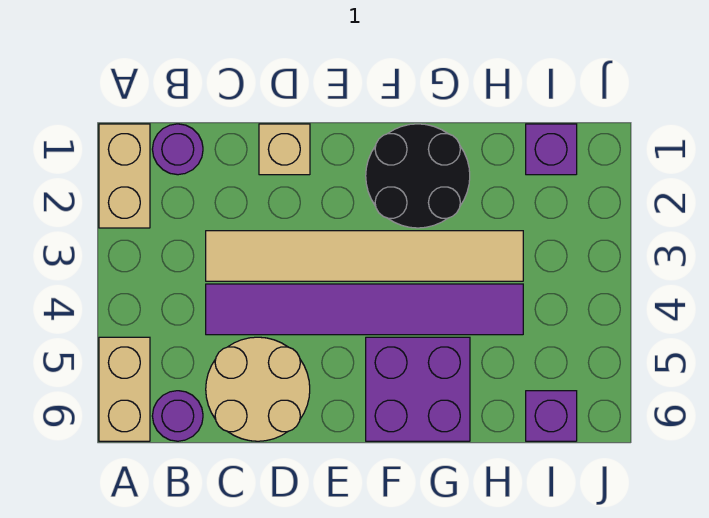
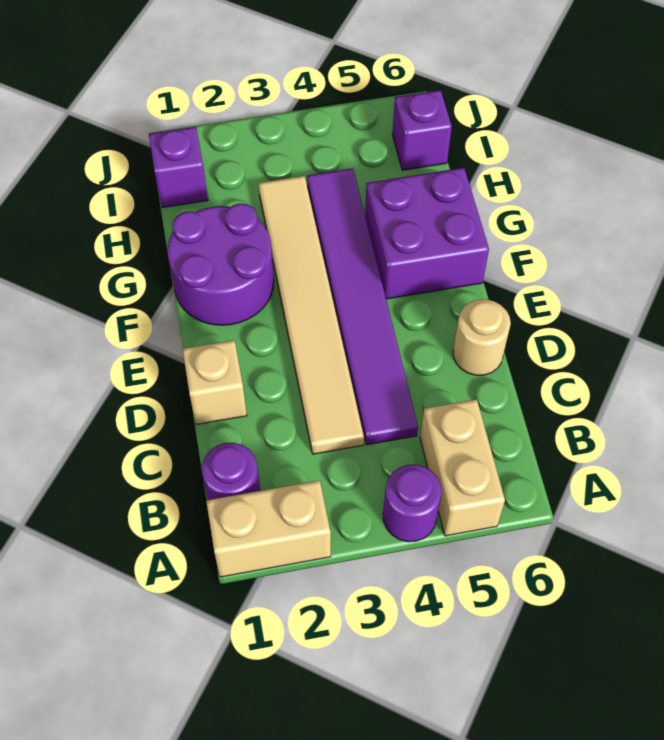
tan brick A5:A6 level 1 -> tan brick A5:B5 level 1
purple round brick B6 level 1 -> purple round brick A4 level 1
tan round brick C5:D6 level 1 -> tan round brick D6 level 1
black round brick F1:G2 level 1 -> purple round brick F1:G2 level 1

